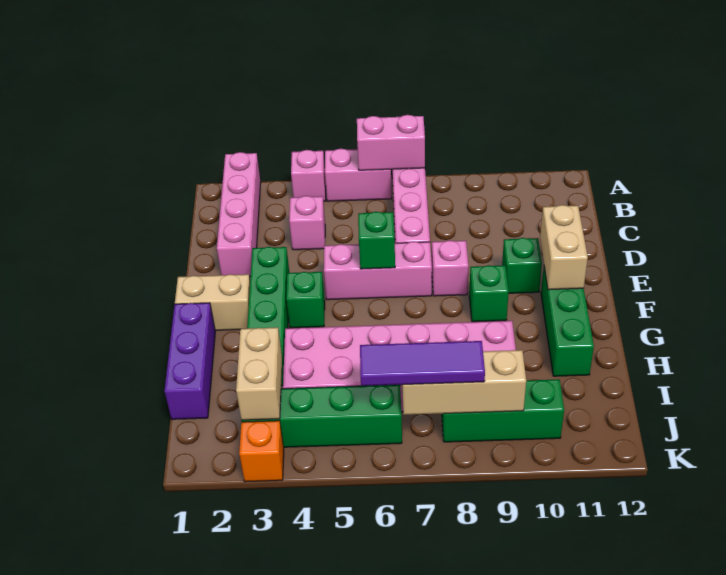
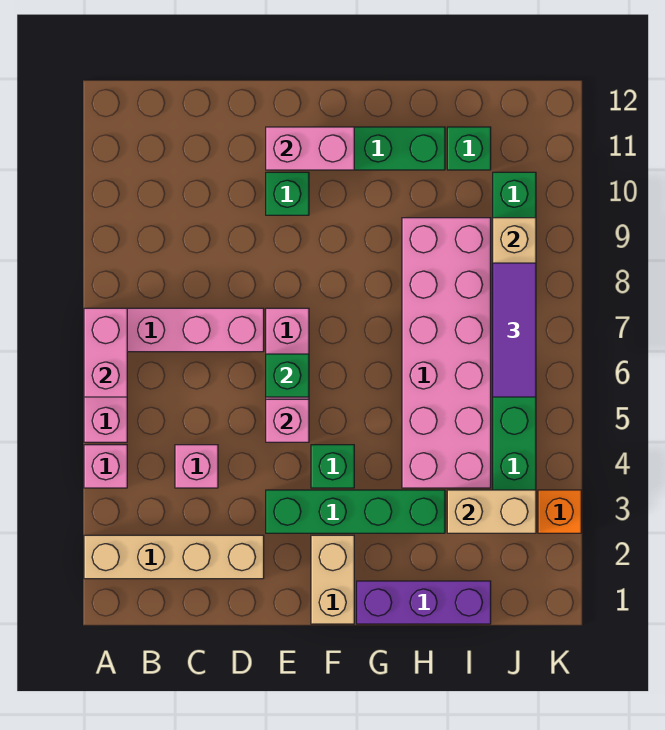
pink brick A2:D2 level 1 -> tan brick A2:D2 level 1
pink brick E8 level 1 -> pink brick E5 level 2
tan brick E11:F11 level 2 -> pink brick E11:F11 level 2
green brick F9 level 1 -> green brick I11 level 1

